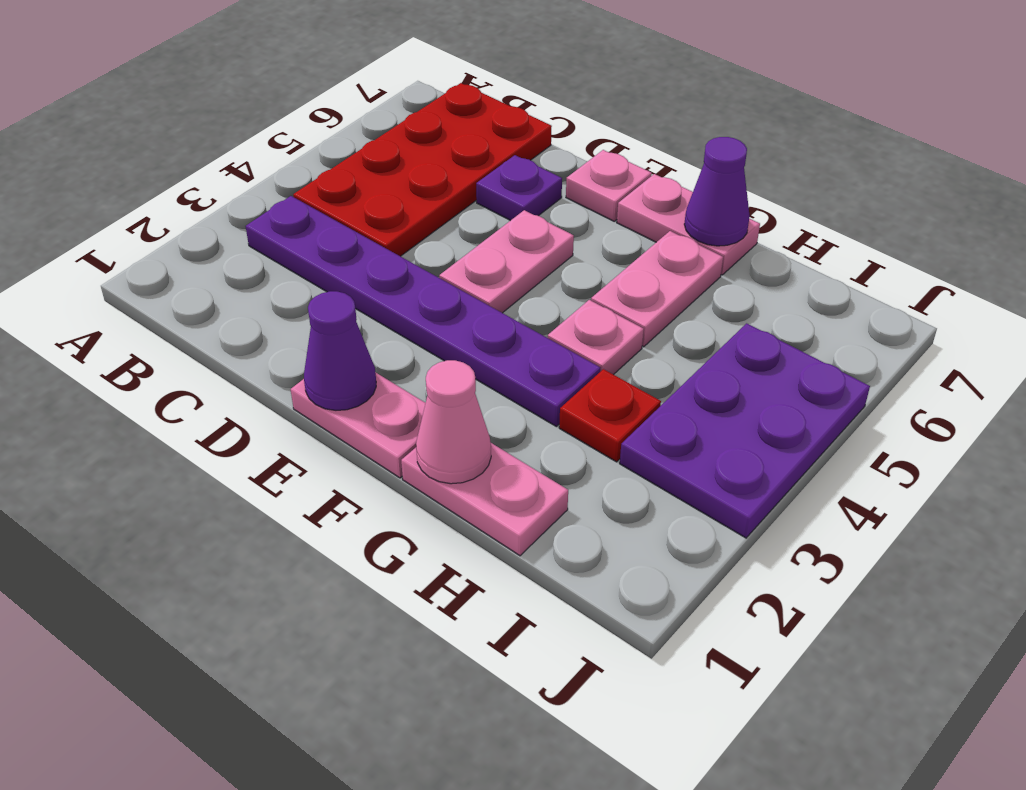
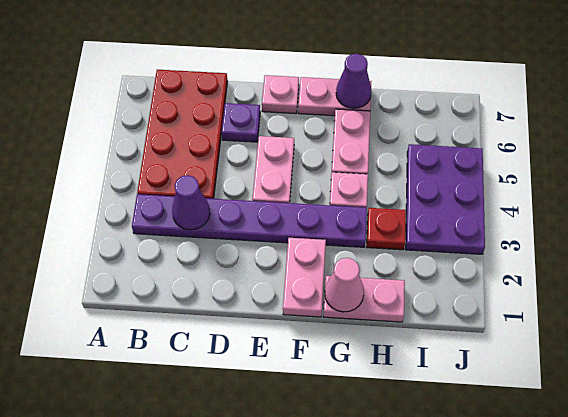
pink plate E1:F1 level 1 -> pink plate F1:F2 level 1
purple cone E1 level 2 -> purple cone C3 level 2

